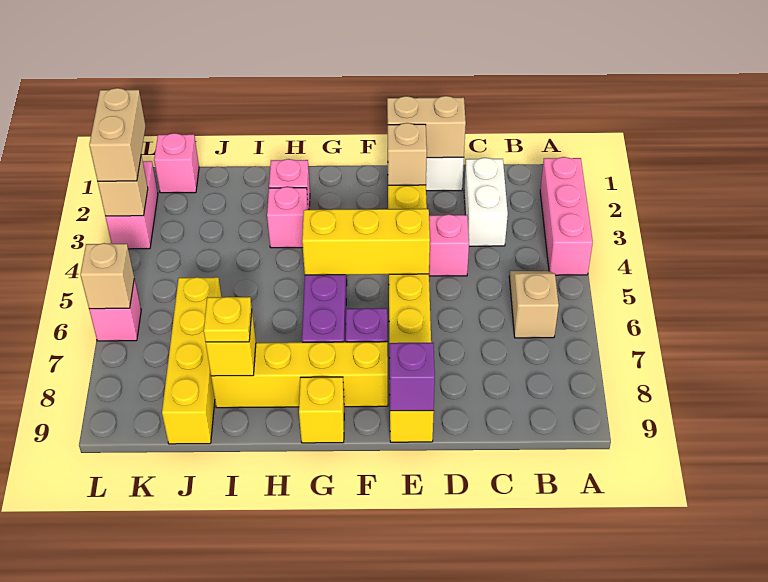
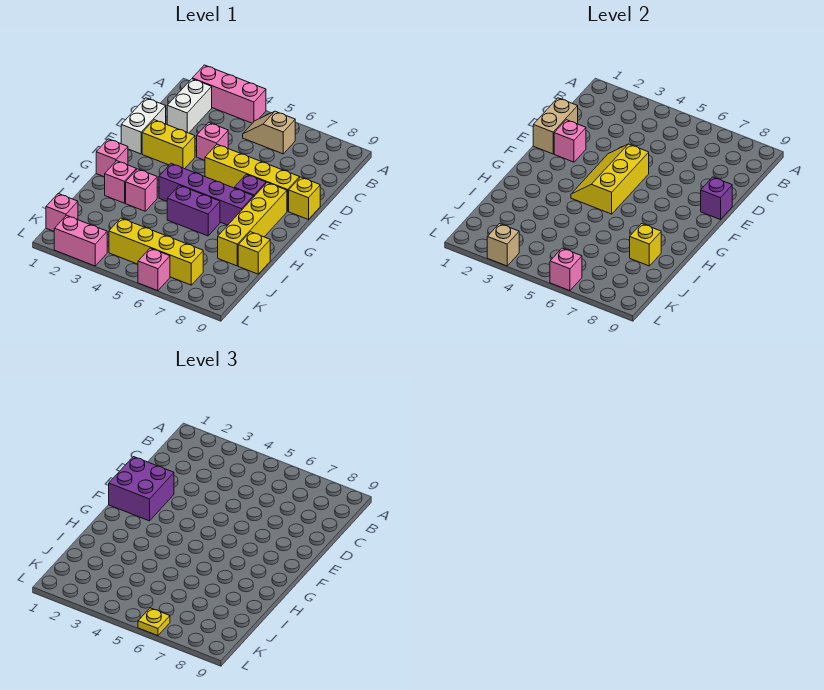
white brick C2:C3 level 1 -> white brick B2:C2 level 1
none -> purple brick E1:F2 level 3
tan brick E2 level 2 -> pink brick E2 level 2
none -> pink brick G1 level 1
yellow brick G9 level 1 -> yellow brick I9 level 1
none -> purple brick H5:H6 level 1
yellow plate I8 level 3 -> yellow plate L6 level 3
yellow brick J6:J9 level 1 -> yellow brick K4:K7 level 1
tan brick L2:L3 level 3 -> none
tan brick L6 level 2 -> pink brick L6 level 2

